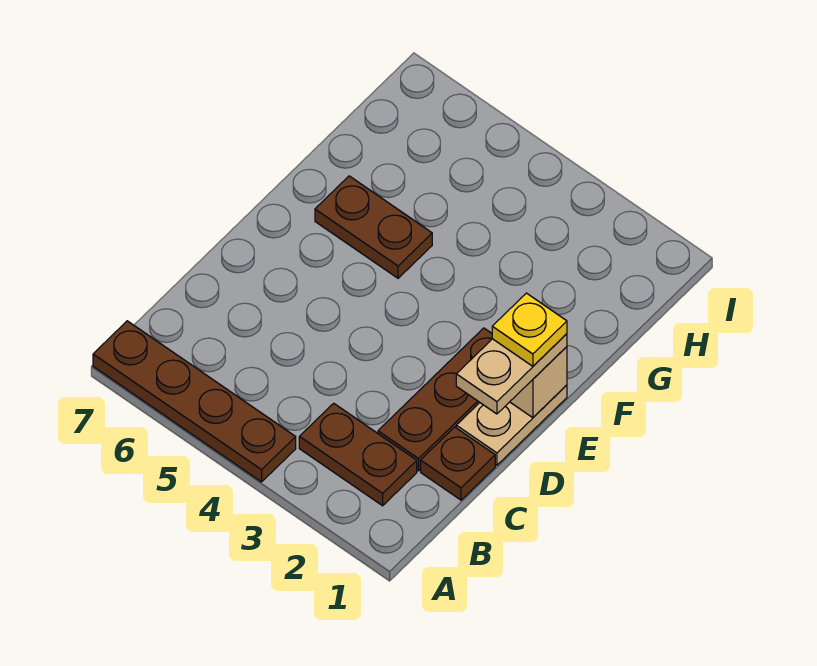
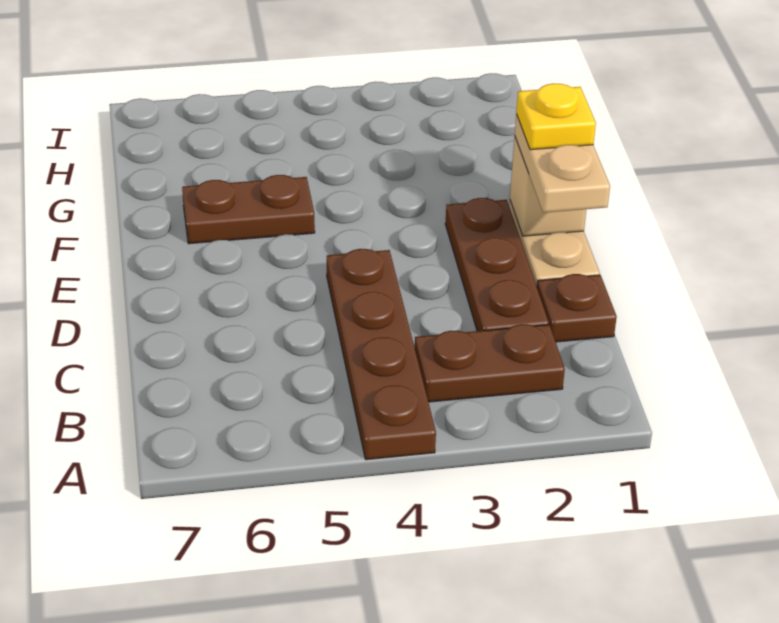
brown plate A4:A7 level 1 -> brown plate A4:D4 level 1

